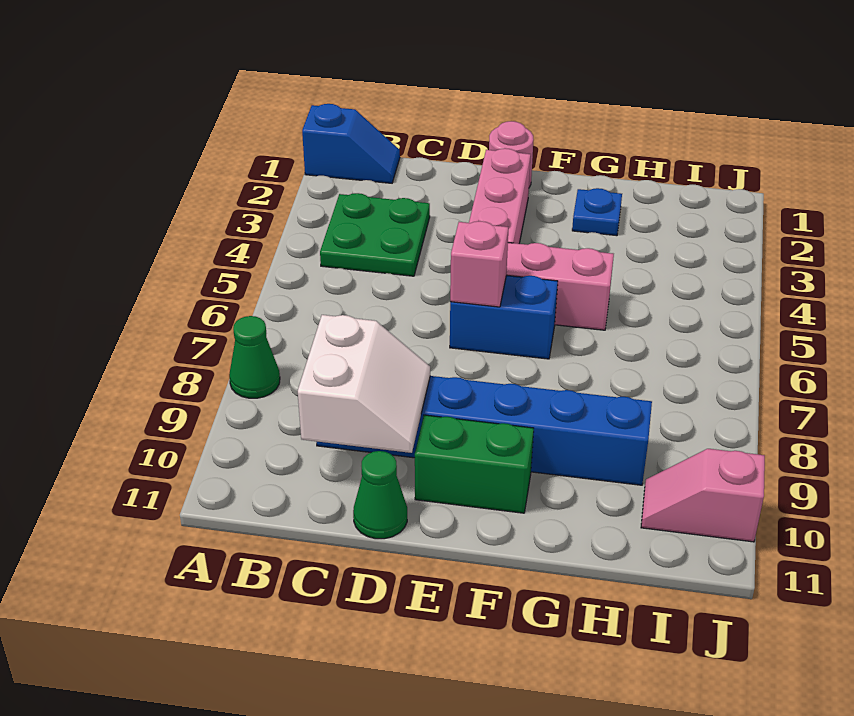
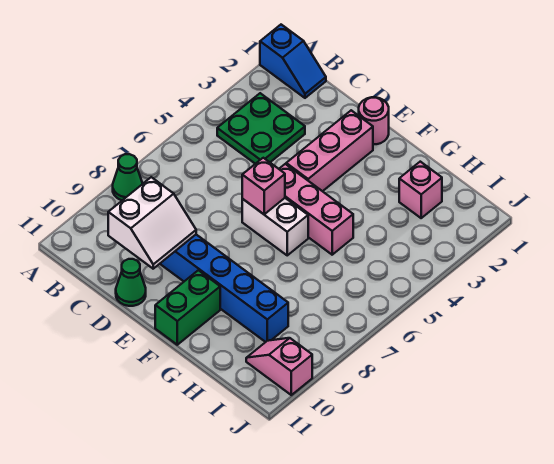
blue brick E6:F6 level 1 -> white brick E6:F6 level 1
green brick E10:F10 level 1 -> green brick F10:F11 level 1
blue plate G2 level 1 -> none
none -> pink brick H2 level 1

